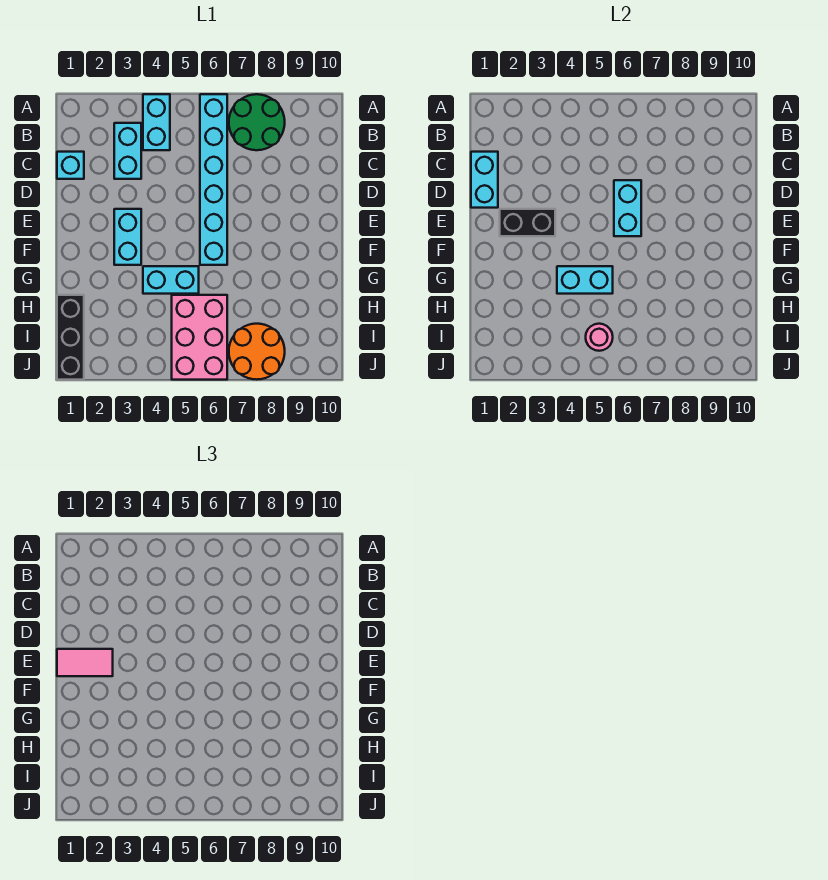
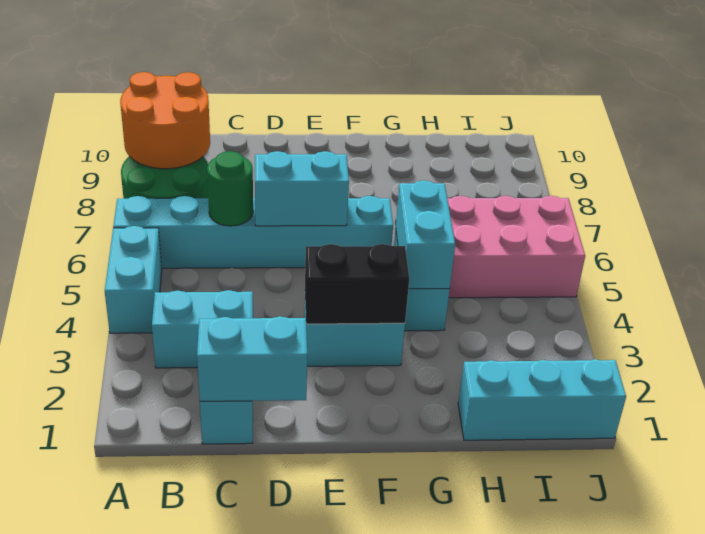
cyan brick A4:B4 level 1 -> cyan brick A4:A5 level 1
none -> green round brick C6 level 2
pink tile E1:E2 level 3 -> none
black brick E2:E3 level 2 -> black brick E3:F3 level 2
black brick H1:J1 level 1 -> cyan brick H1:J1 level 1
pink round brick I5 level 2 -> none
orange round brick I7:J8 level 1 -> orange round brick A8:B9 level 2

